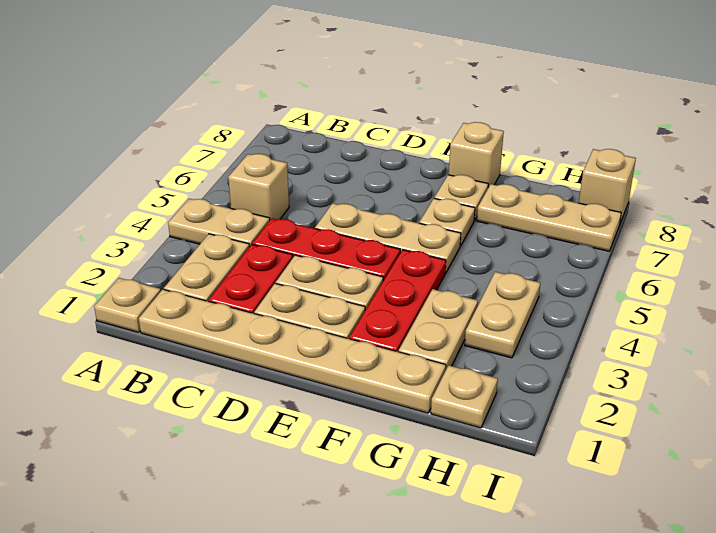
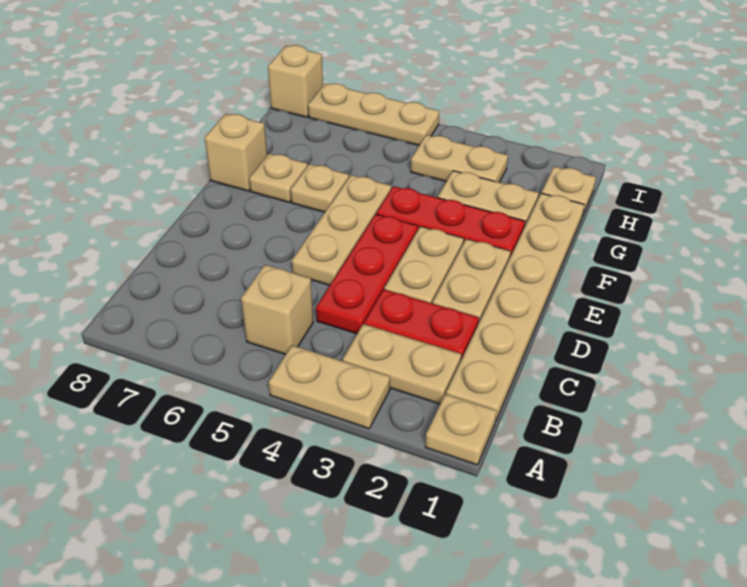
tan plate A4:B4 level 1 -> tan plate A3:A4 level 1
tan plate G7:I7 level 1 -> tan plate I5:I7 level 1

